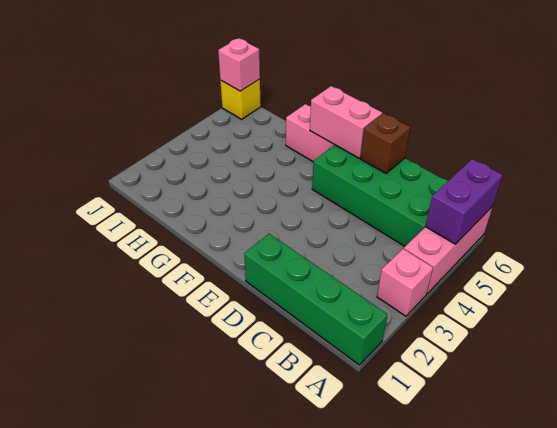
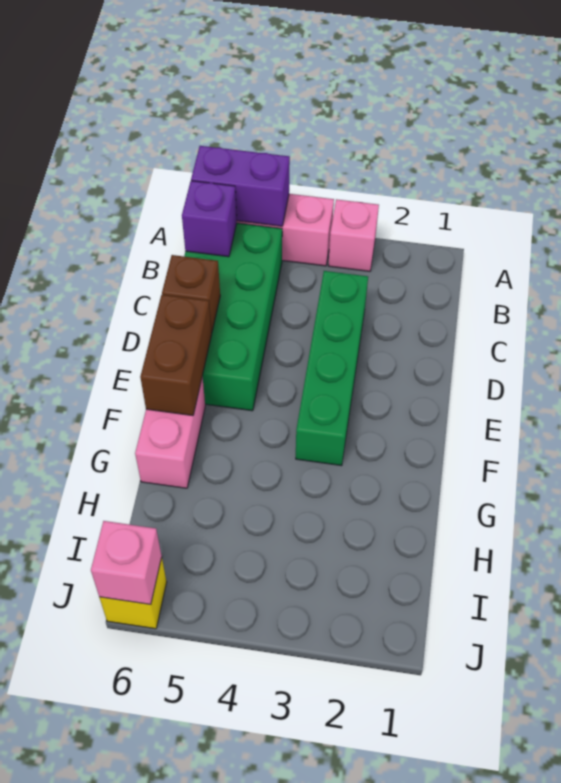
green brick A1:D1 level 1 -> green brick C3:F3 level 1
none -> purple brick B6 level 2
pink brick E6:F6 level 2 -> brown brick E6:F6 level 2

